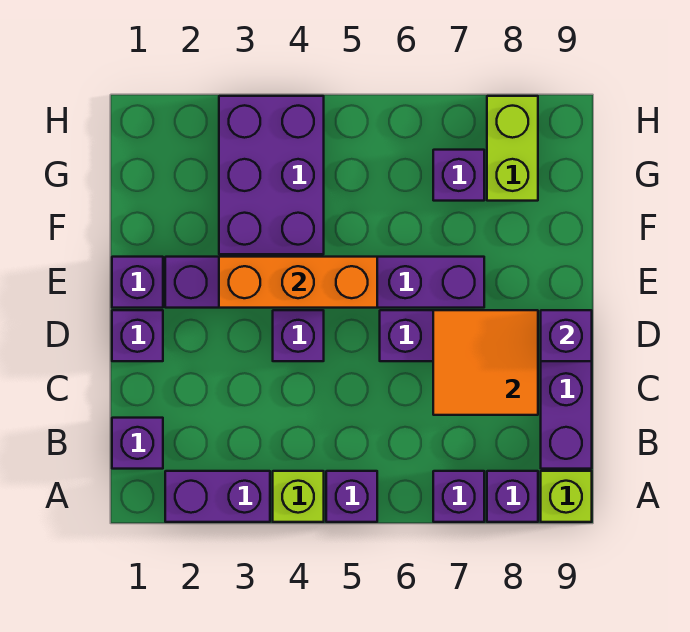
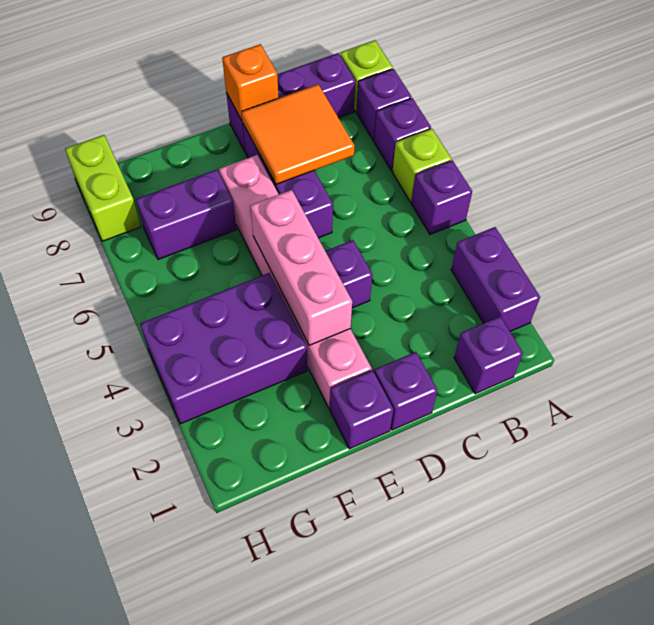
lime brick A4 level 1 -> lime brick A6 level 1
purple brick D9 level 2 -> orange brick D9 level 2
purple brick E2:E7 level 1 -> pink brick E2:E7 level 1
orange brick E3:E5 level 2 -> pink brick E3:E5 level 2
purple brick G7 level 1 -> purple brick F7:G7 level 1
lime brick G8:H8 level 1 -> lime brick H8:H9 level 1

